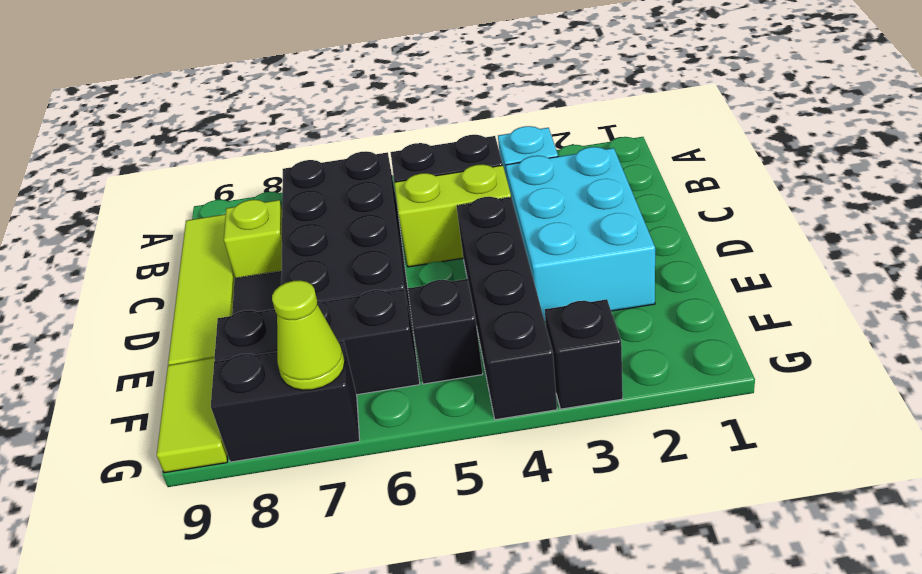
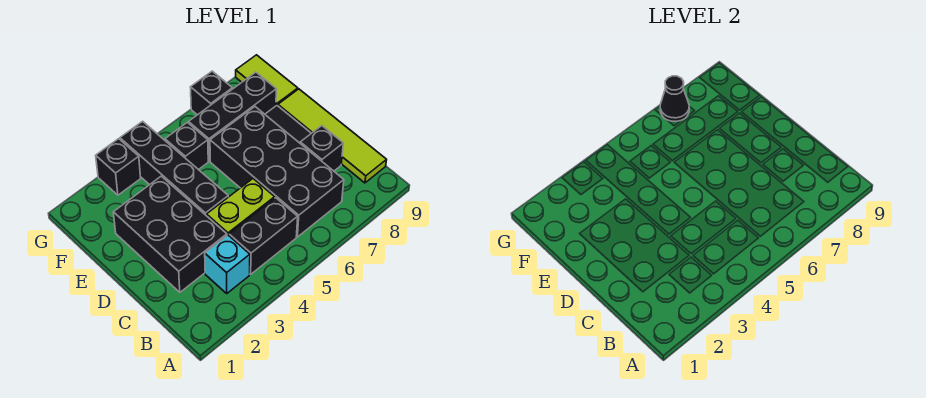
cyan brick C2:E3 level 1 -> black brick C2:E3 level 1
lime brick C8 level 1 -> black brick C8 level 1
black brick G7:G8 level 1 -> black brick G7 level 1
lime cone G7 level 2 -> black cone G7 level 2

